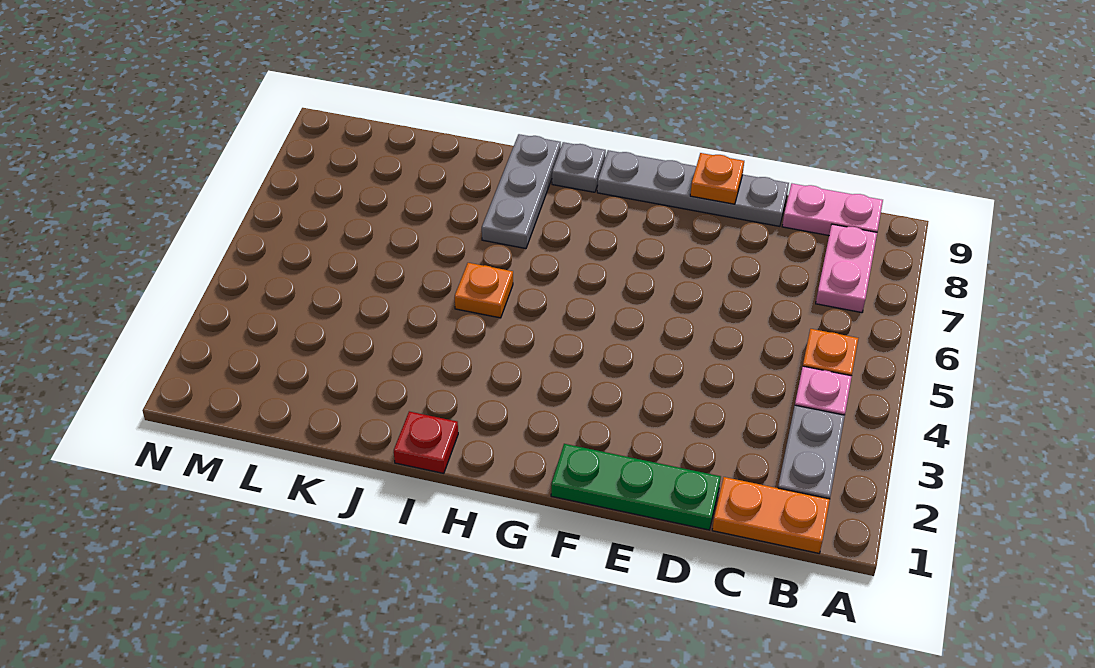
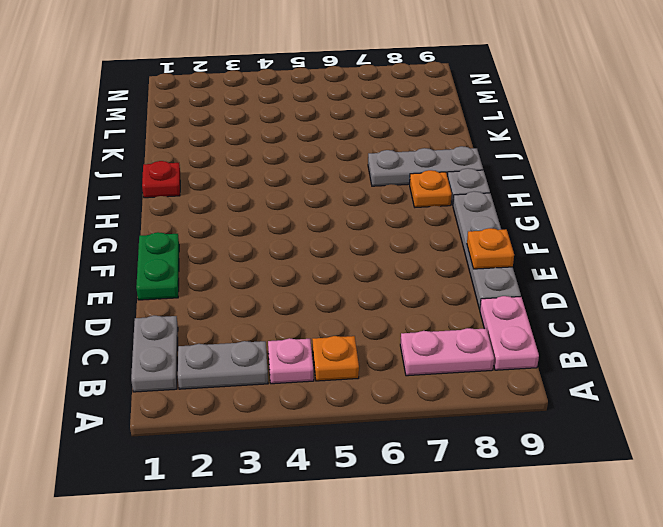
orange plate B1:C1 level 1 -> grey plate B1:C1 level 1
green plate D1:F1 level 1 -> green plate E1:F1 level 1
orange plate I5 level 1 -> orange plate H8 level 1

